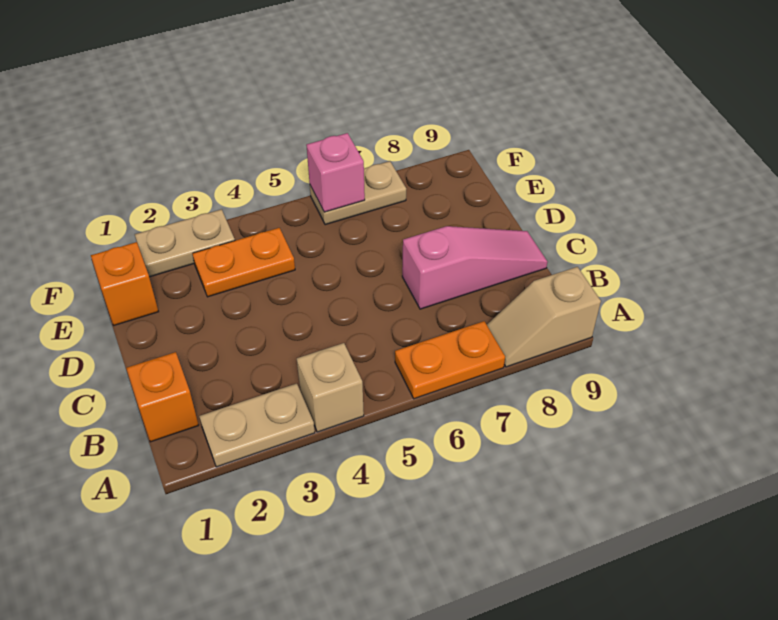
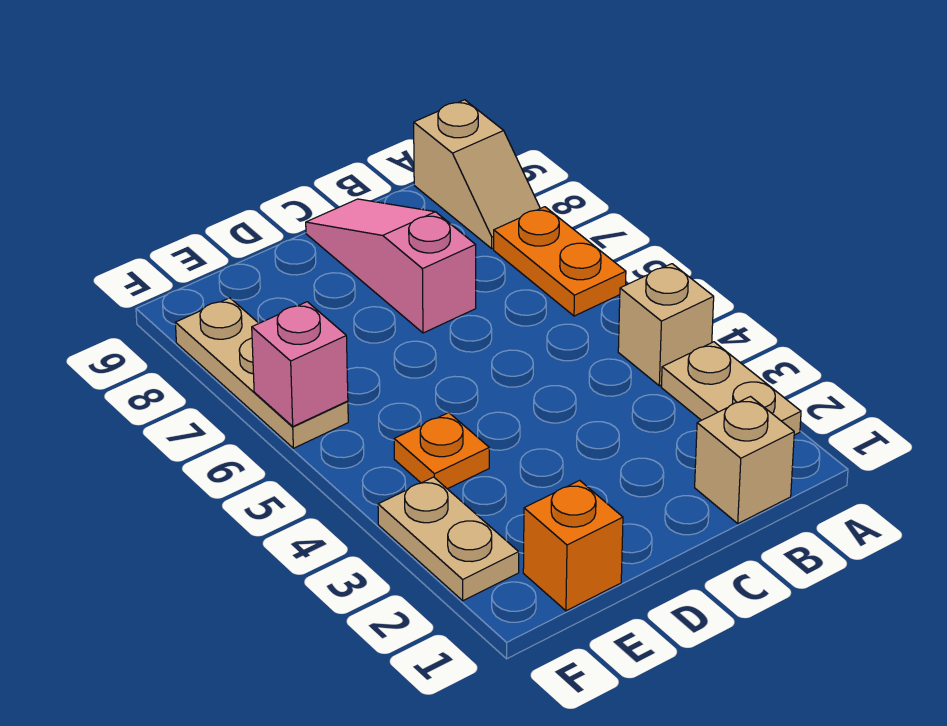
orange brick B1 level 1 -> tan brick B1 level 1
orange plate E3:E4 level 1 -> orange plate E4 level 1
tan plate F6:F7 level 1 -> tan plate F6:F8 level 1

